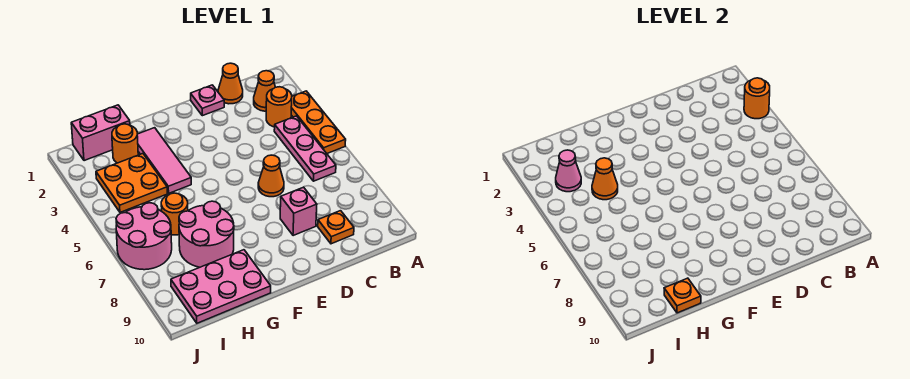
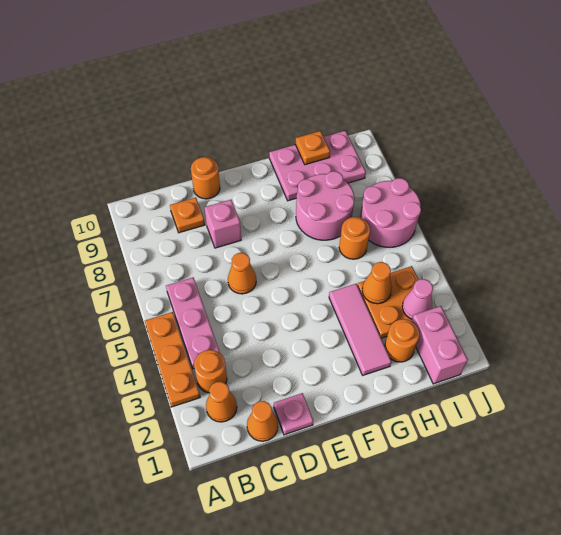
orange round brick A3 level 2 -> orange round brick D10 level 1
pink brick H1:I1 level 1 -> pink brick I1:I2 level 1

